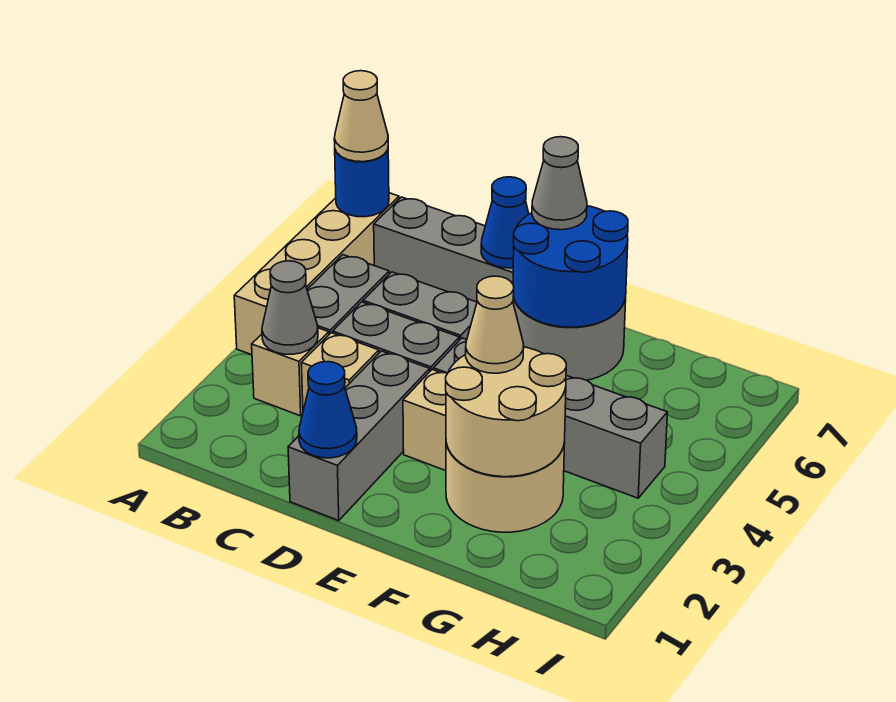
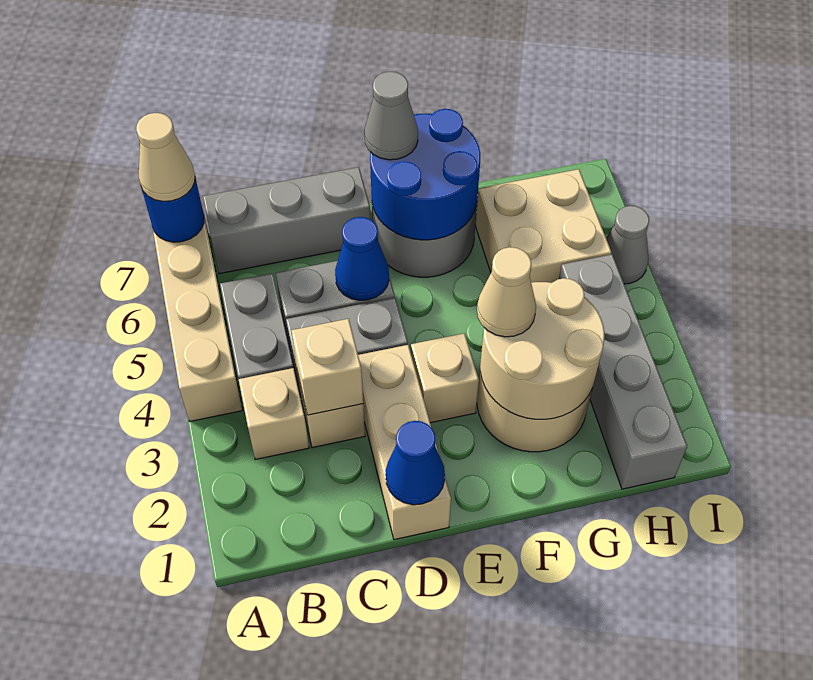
grey cone B3 level 2 -> grey cone I5 level 1
none -> tan brick C3 level 2
grey brick D1:D3 level 1 -> tan brick D1:D3 level 1
blue cone D7 level 2 -> blue cone D5 level 2
grey brick E4:H4 level 1 -> grey brick H1:H4 level 1
none -> tan brick G5:H6 level 1

